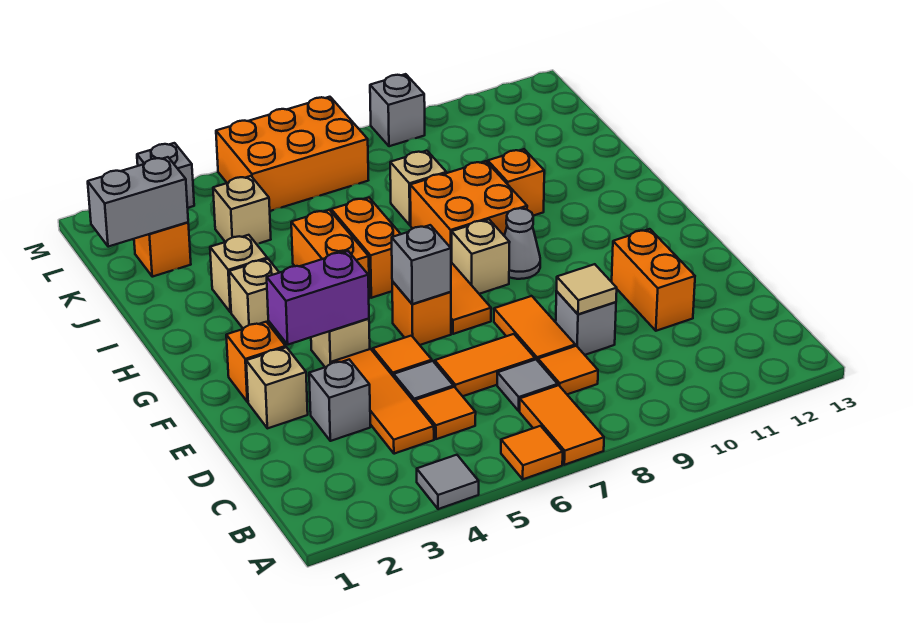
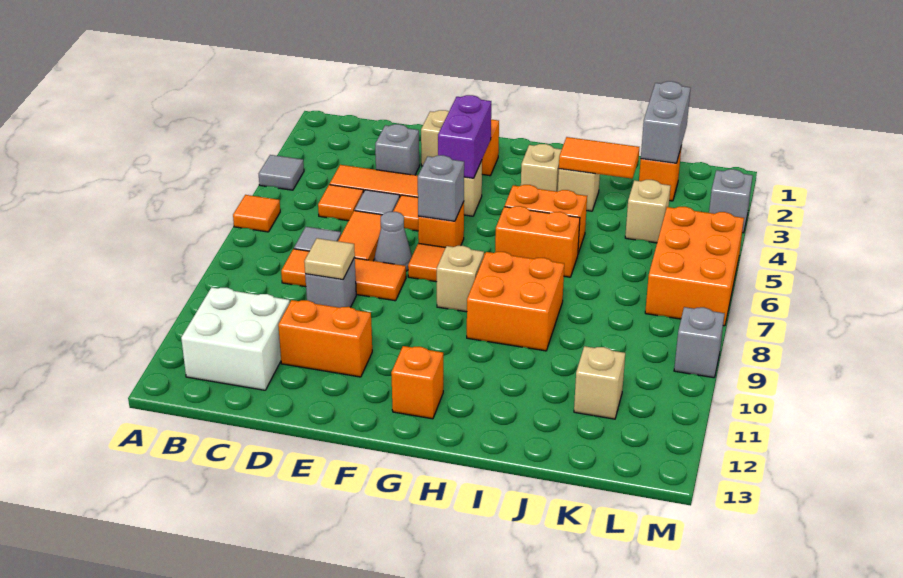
orange tile A7:B7 level 1 -> orange tile I3:J3 level 2
none -> white brick B11:C12 level 1
grey cone G9 level 1 -> grey cone E7 level 1
orange brick I10 level 1 -> orange brick G12 level 1
tan brick J8 level 1 -> tan brick K11 level 1

